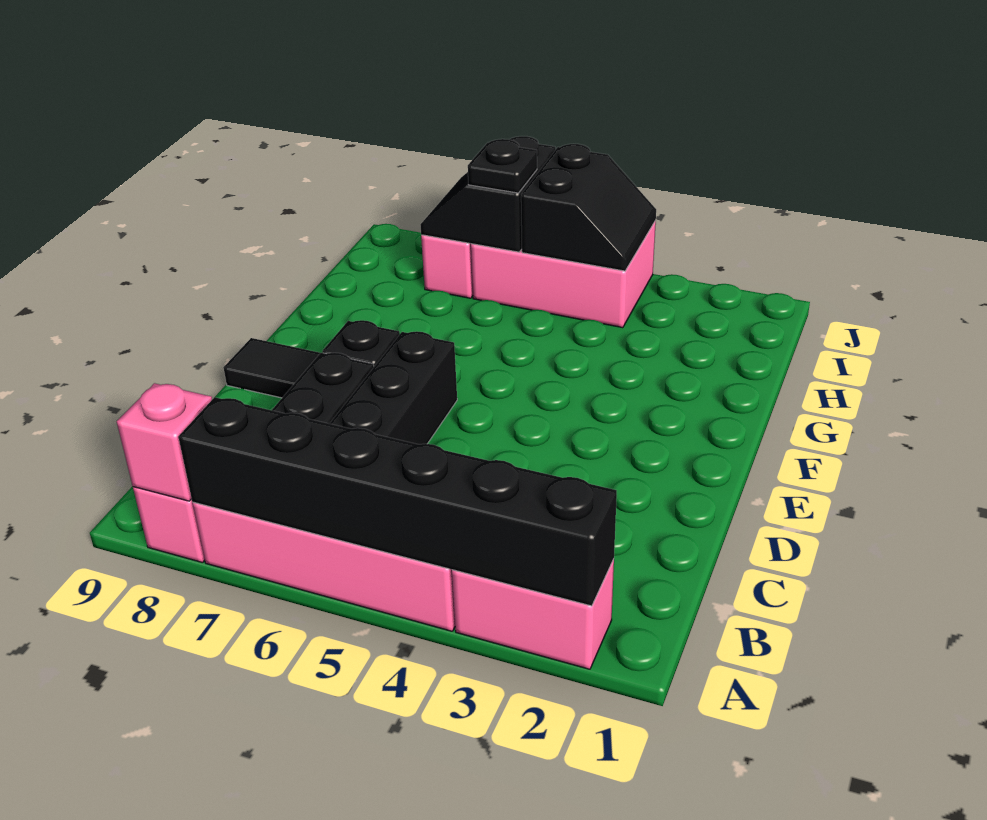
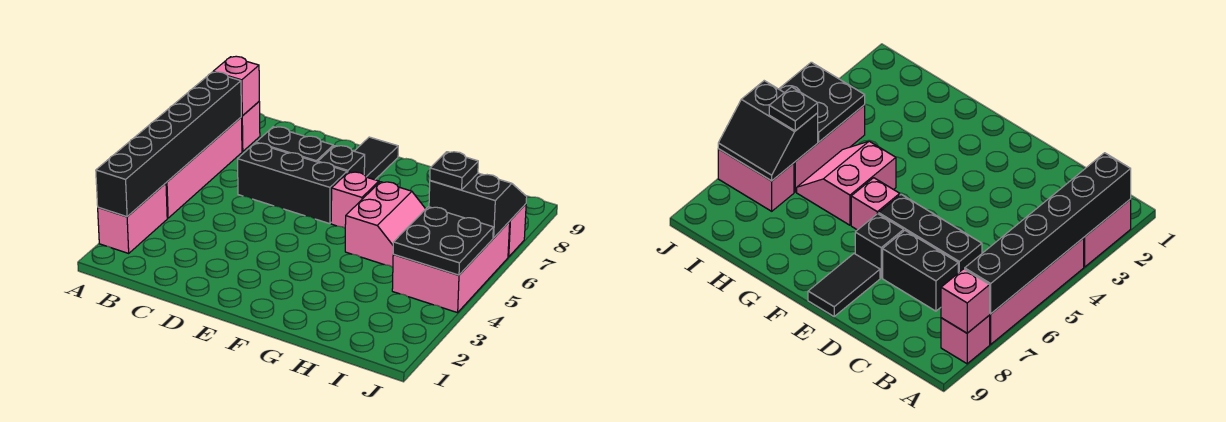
none -> pink brick F6 level 1
none -> pink slope G5:H6 level 1 top G
black slope I4:J5 level 2 top 5 -> black plate I4:J5 level 2

